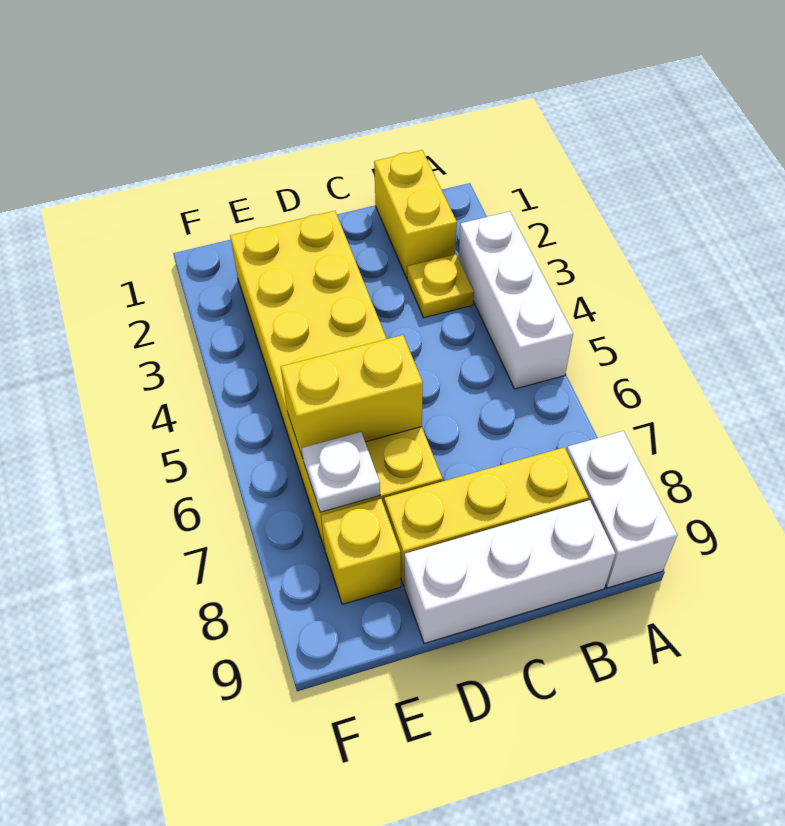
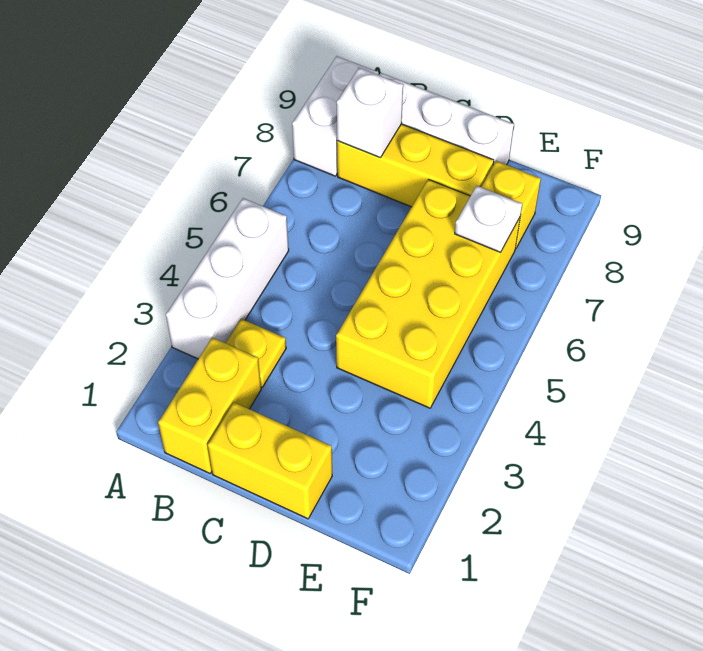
none -> white brick B8 level 2
yellow brick D2:E7 level 1 -> yellow brick D4:E7 level 1
yellow brick D6:E6 level 2 -> yellow brick C1:D1 level 1

